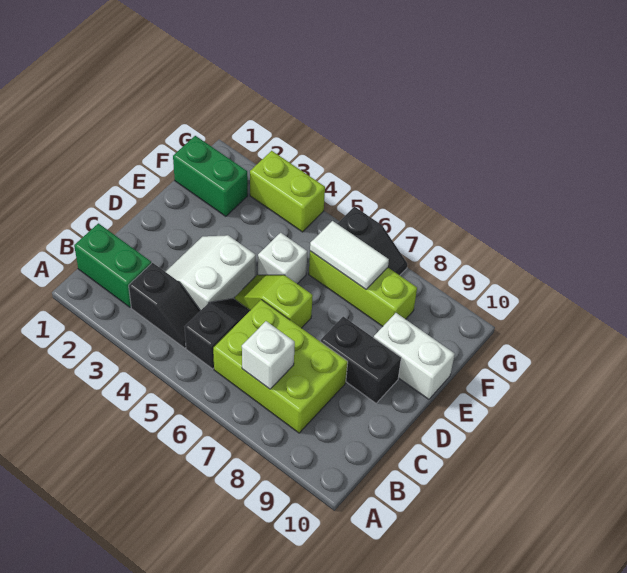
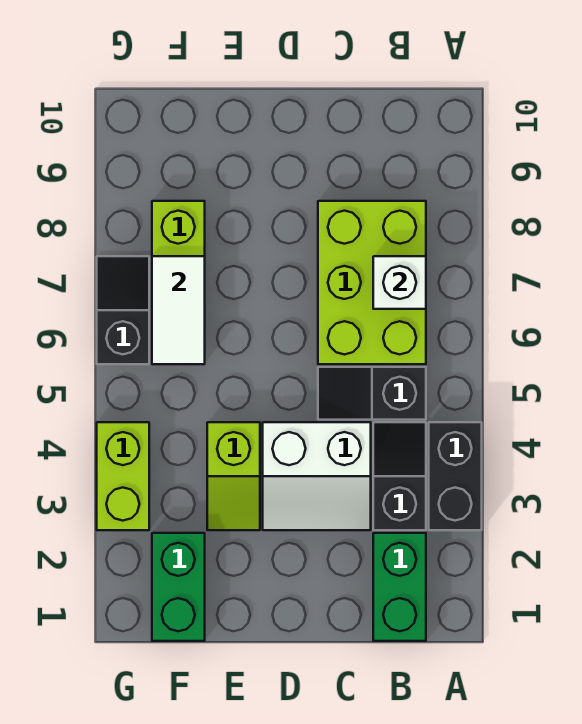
lime slope D5:D6 level 1 top 6 -> lime slope E3:E4 level 1 top 4
black brick D8:D9 level 1 -> black brick A3:A4 level 1
white brick E5 level 1 -> none
white brick E9:E10 level 1 -> none

